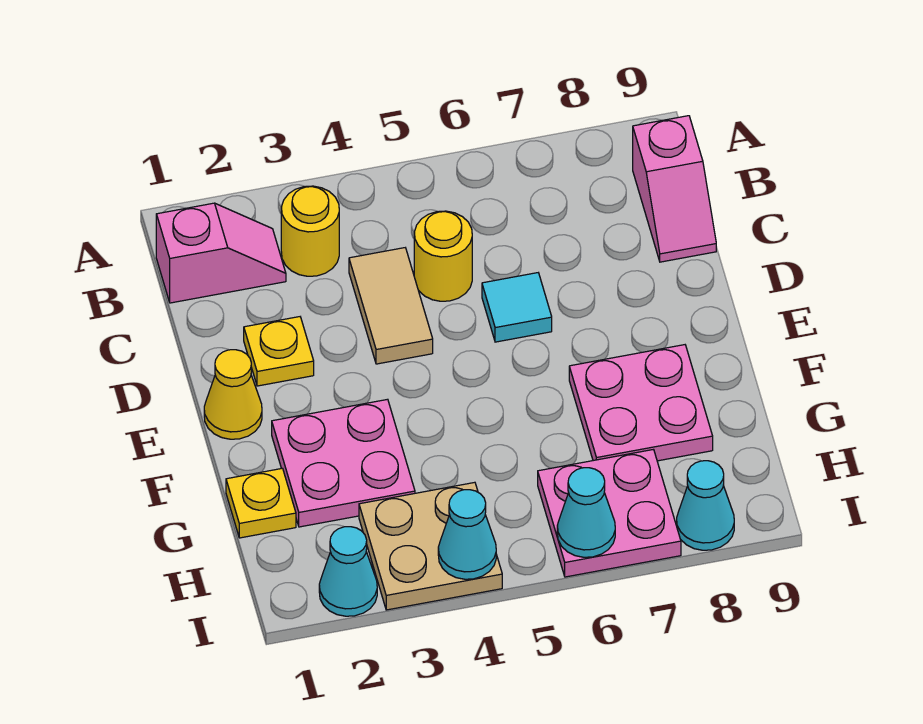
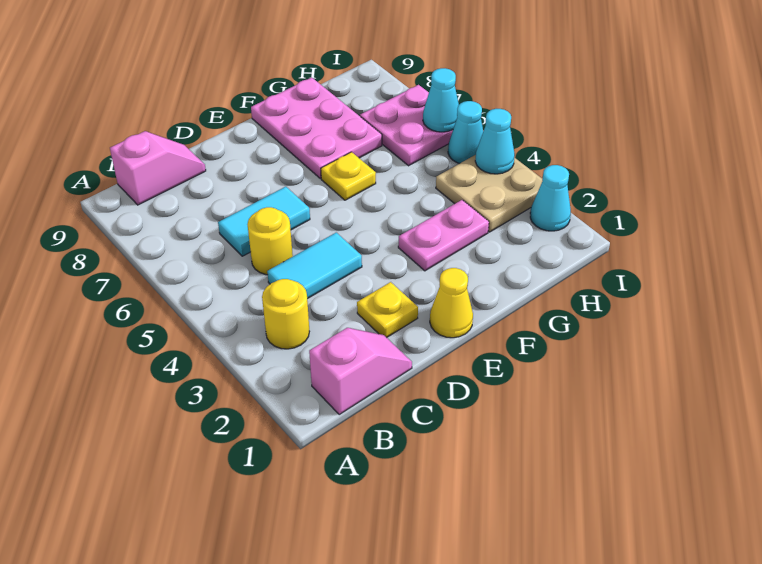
pink slope B1:B2 level 1 top 1 -> pink slope B1:C1 level 1 top B
tan tile C4:D4 level 1 -> cyan tile C4:D4 level 1
cyan tile D6 level 1 -> cyan tile C6:D6 level 1
pink plate F2:G3 level 1 -> pink plate F3:G3 level 1
pink plate F7:G8 level 1 -> pink plate F7:G9 level 1
yellow plate G1 level 1 -> yellow plate F6 level 1
cyan cone I8 level 1 -> cyan cone I5 level 1

